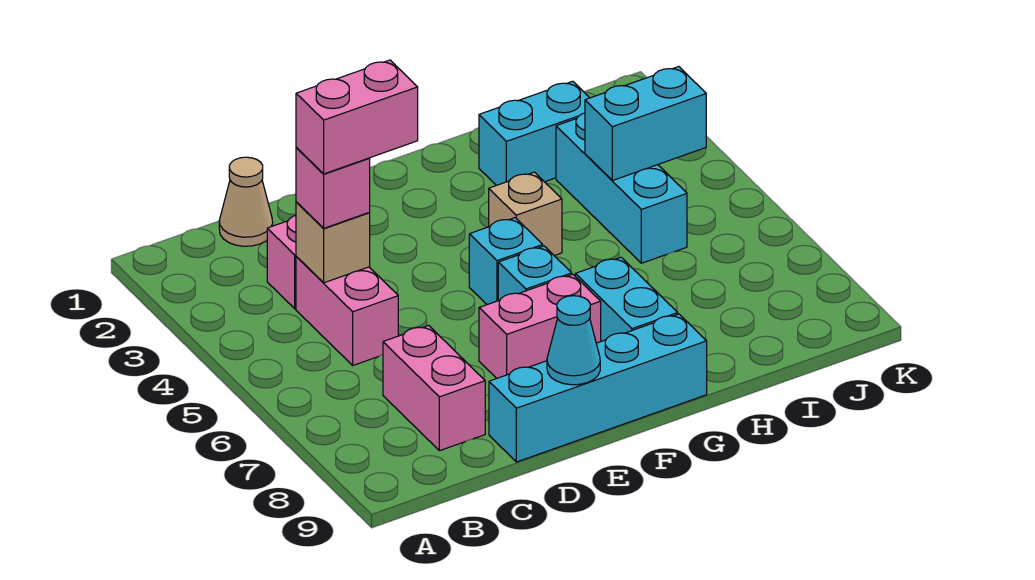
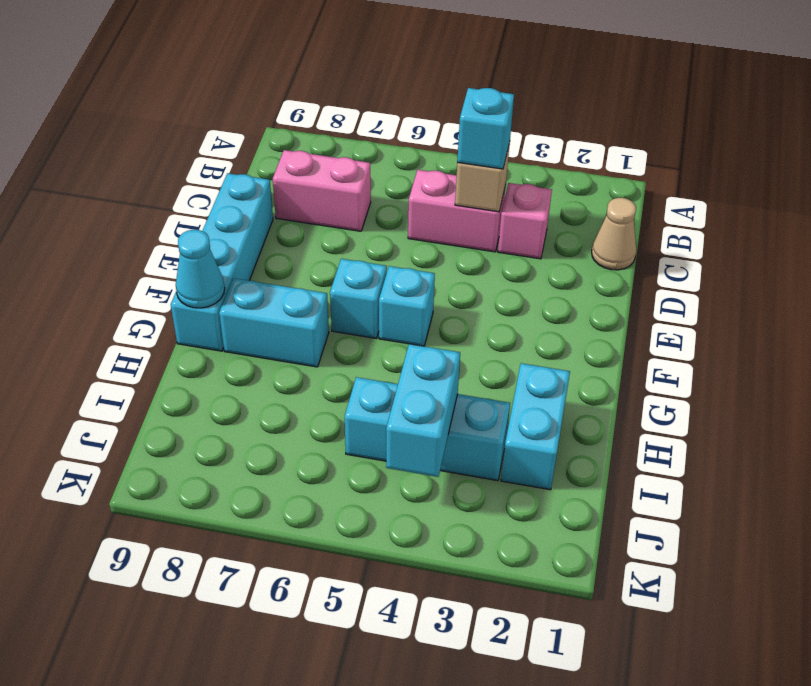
pink brick C4 level 3 -> cyan brick C4 level 3
pink brick C4:D4 level 4 -> none
pink brick E7:F7 level 1 -> none
cyan cone E9 level 2 -> cyan cone G9 level 2
tan brick G4 level 1 -> none

